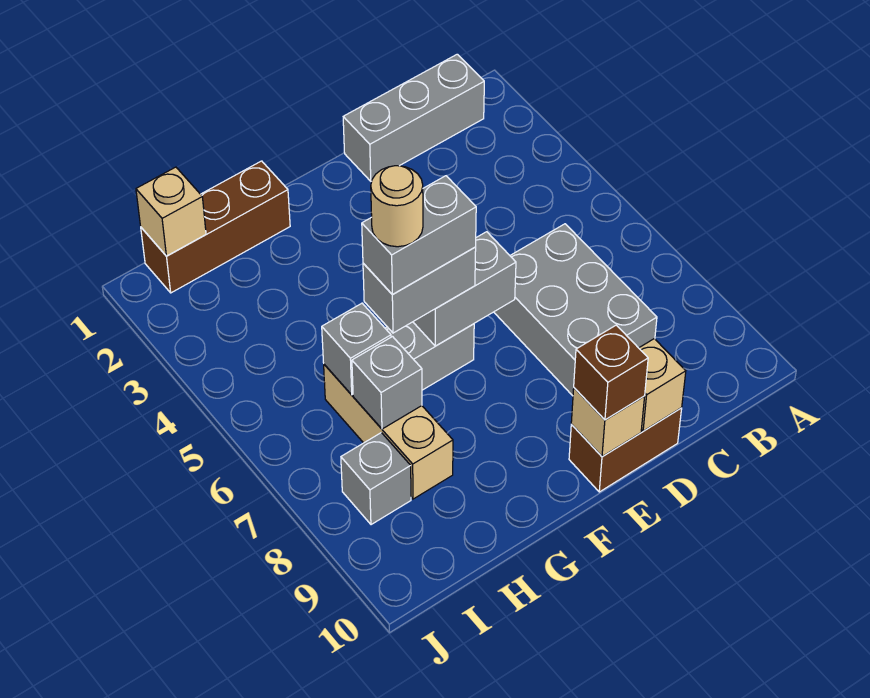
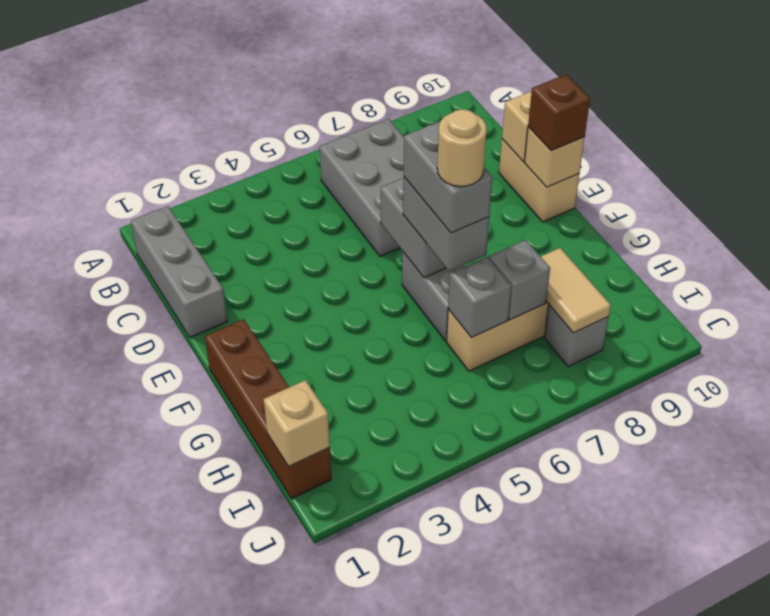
grey brick C6:D8 level 1 -> grey brick B6:D7 level 1
brown brick D10:E10 level 1 -> tan brick D10:E10 level 1
brown brick G1:I1 level 1 -> brown brick F1:I1 level 1
none -> tan tile H8:I8 level 2

